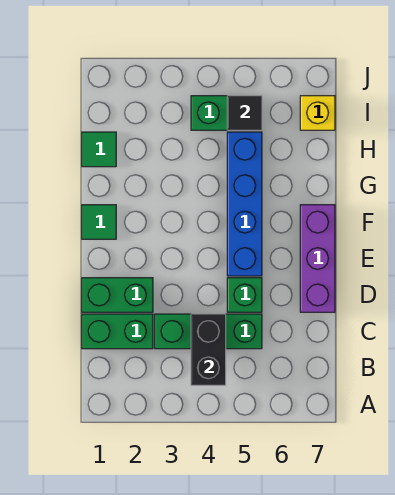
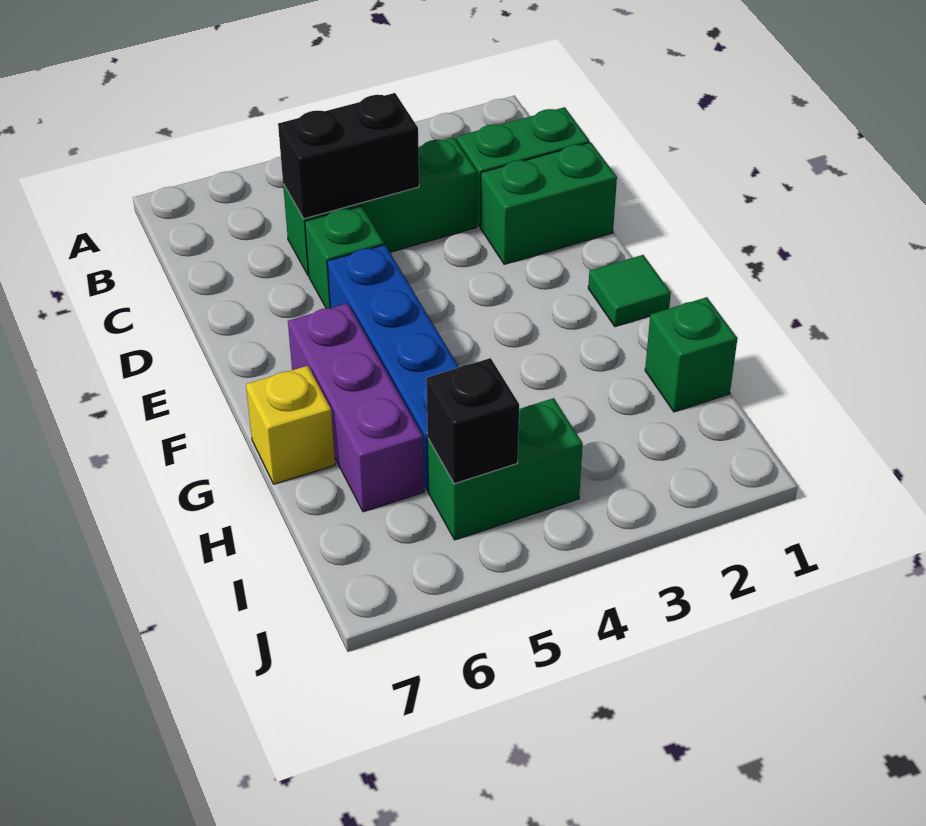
black brick B4:C4 level 2 -> black brick C4:C5 level 2
purple brick D7:F7 level 1 -> purple brick F6:H6 level 1
green tile H1 level 1 -> green brick H1 level 1
black tile I5 level 2 -> black brick I5 level 2
yellow brick I7 level 1 -> yellow brick G7 level 1

